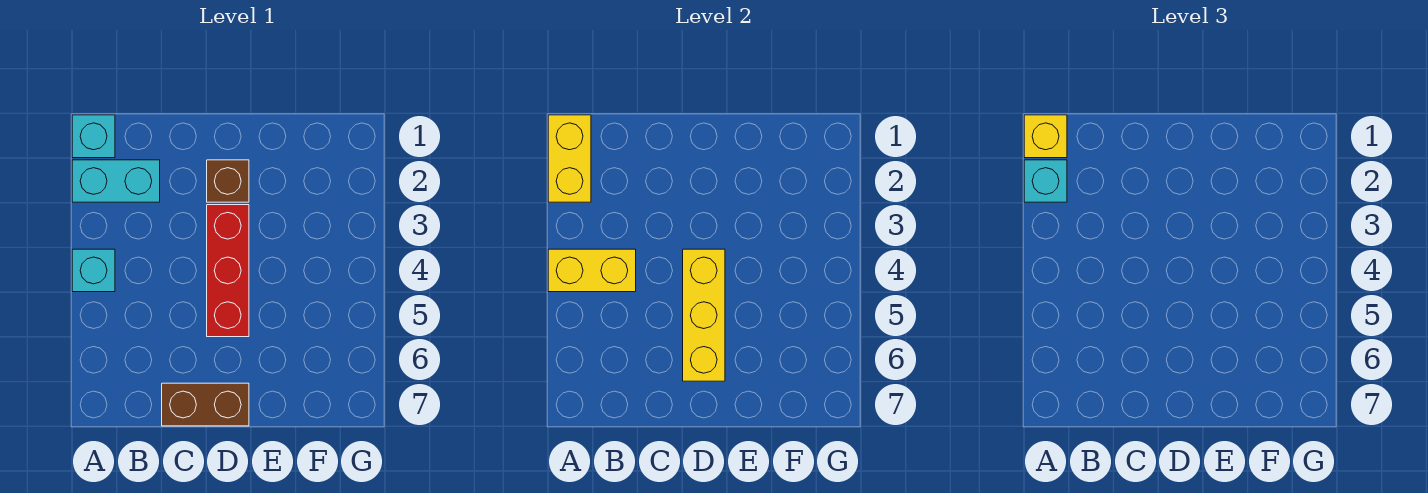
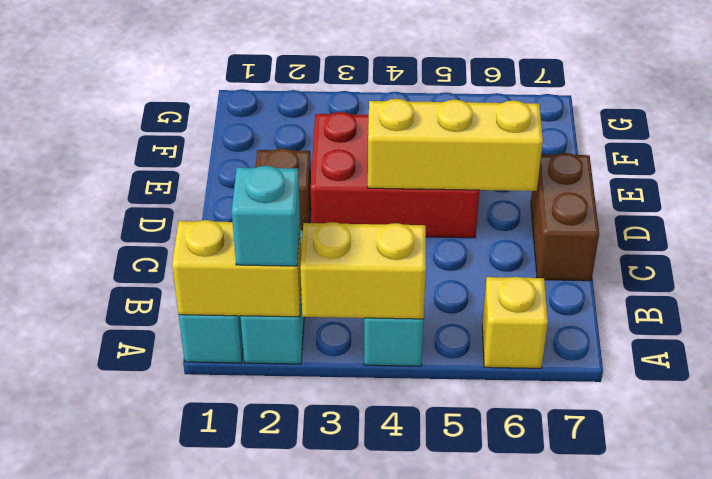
yellow brick A1 level 3 -> yellow brick A6 level 1
yellow brick A4:B4 level 2 -> yellow brick A3:A4 level 2
red brick D3:D5 level 1 -> red brick D3:E5 level 1

